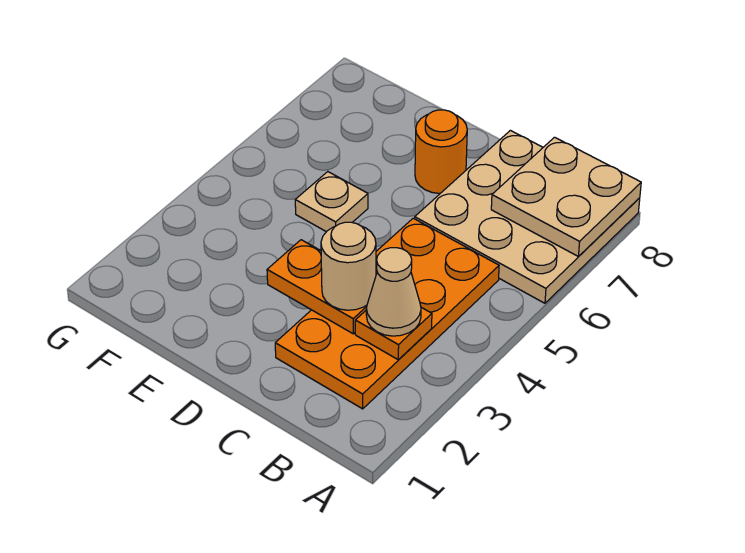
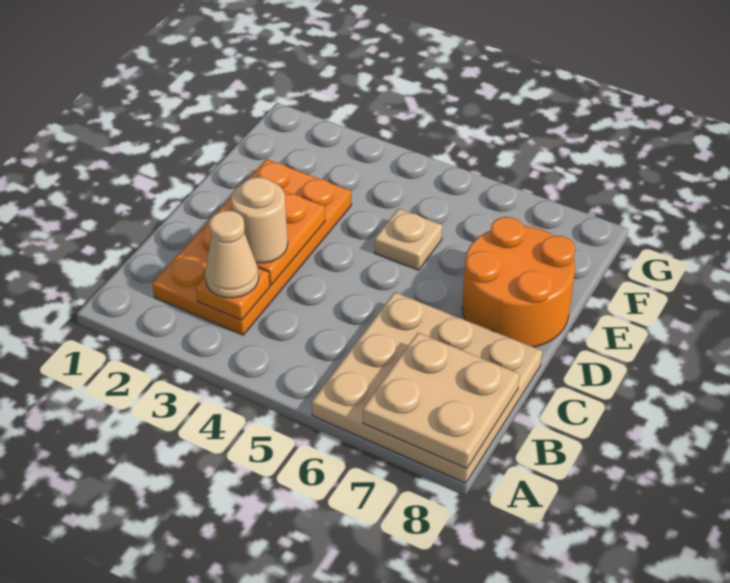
orange plate B2:C5 level 1 -> orange plate B2:E3 level 1
orange round brick D7 level 1 -> orange round brick D7:E8 level 1

